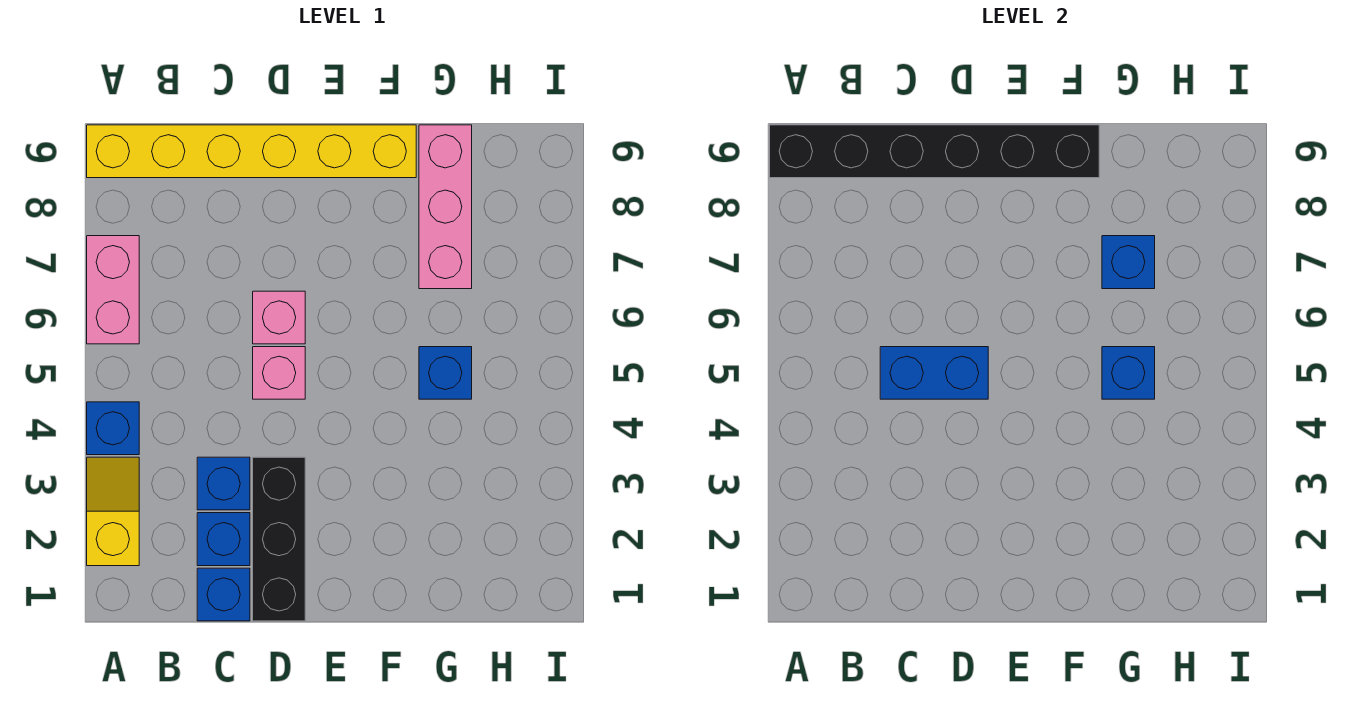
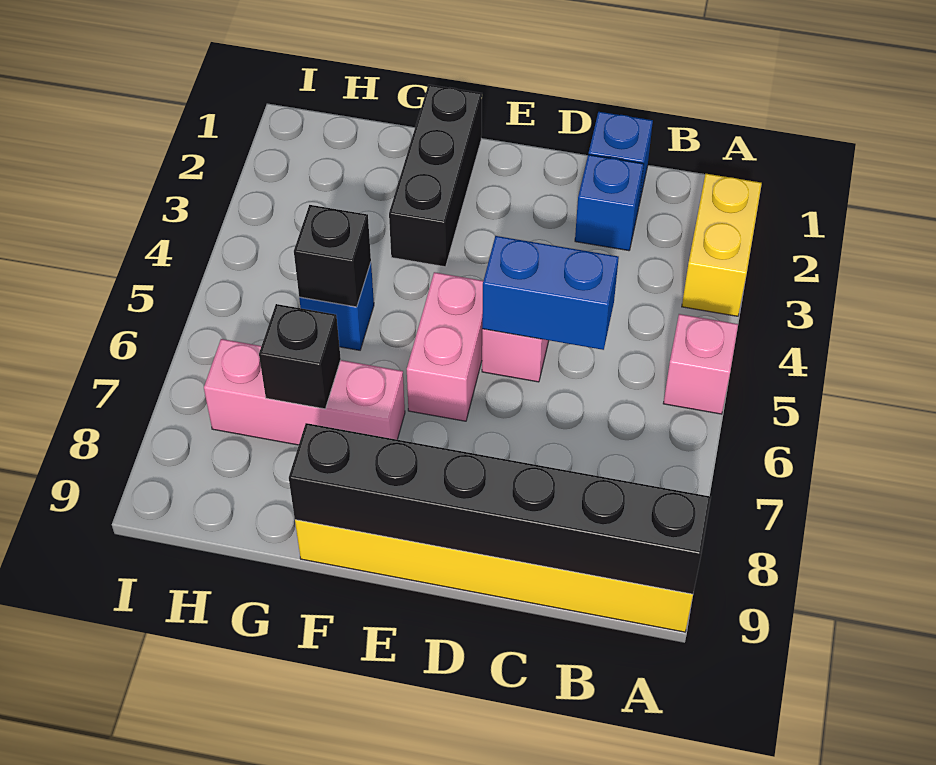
yellow slope A2:A3 level 1 top 2 -> yellow brick A2:A3 level 1
blue brick A4 level 1 -> none
pink brick A6:A7 level 1 -> pink brick E5:E6 level 1
blue brick C3 level 1 -> none
black brick D1:D3 level 1 -> black brick F1:F3 level 1
pink brick D6 level 1 -> pink brick A5 level 1
blue brick G5 level 2 -> black brick G5 level 2
pink brick G7:G9 level 1 -> pink brick F7:H7 level 1
blue brick G7 level 2 -> black brick G7 level 2

